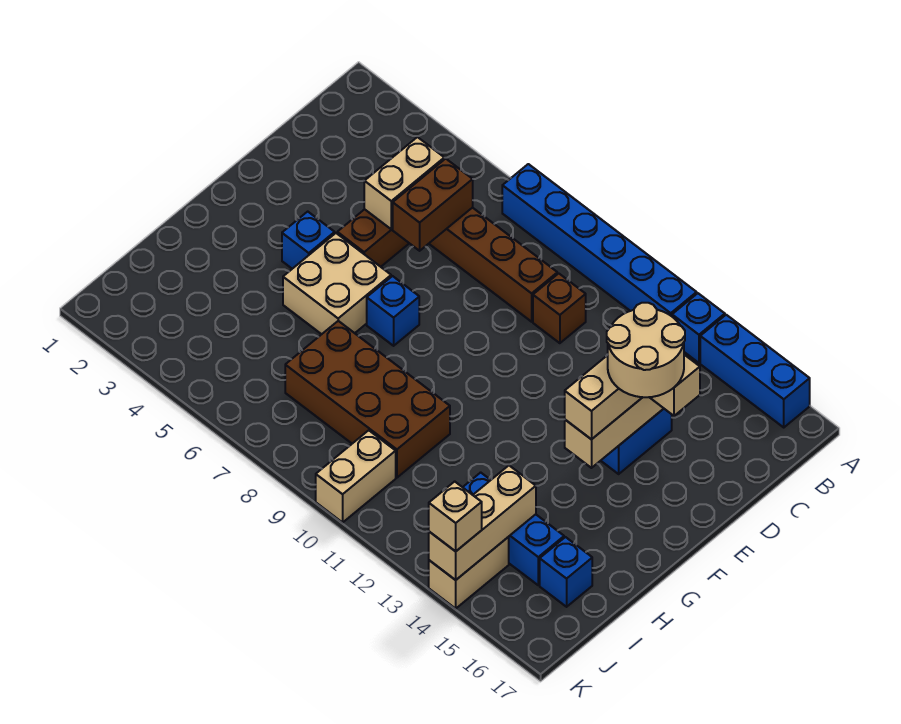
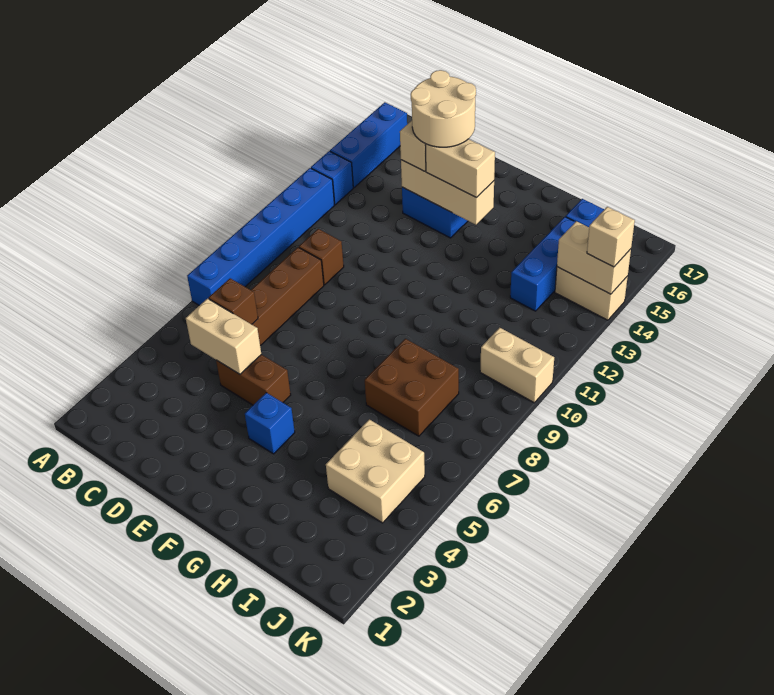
brown brick C6:D6 level 2 -> brown brick C6 level 2
tan brick F5:G6 level 1 -> tan brick I4:J5 level 1
blue brick F7 level 1 -> none
brown brick H7:I10 level 1 -> brown brick H7:I8 level 1
tan brick I14:K14 level 2 -> tan brick J14:K14 level 2

